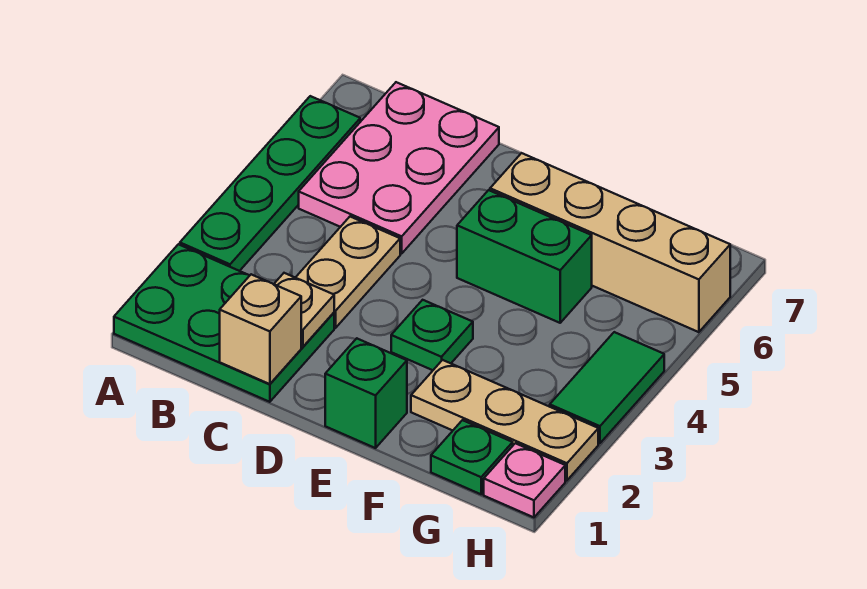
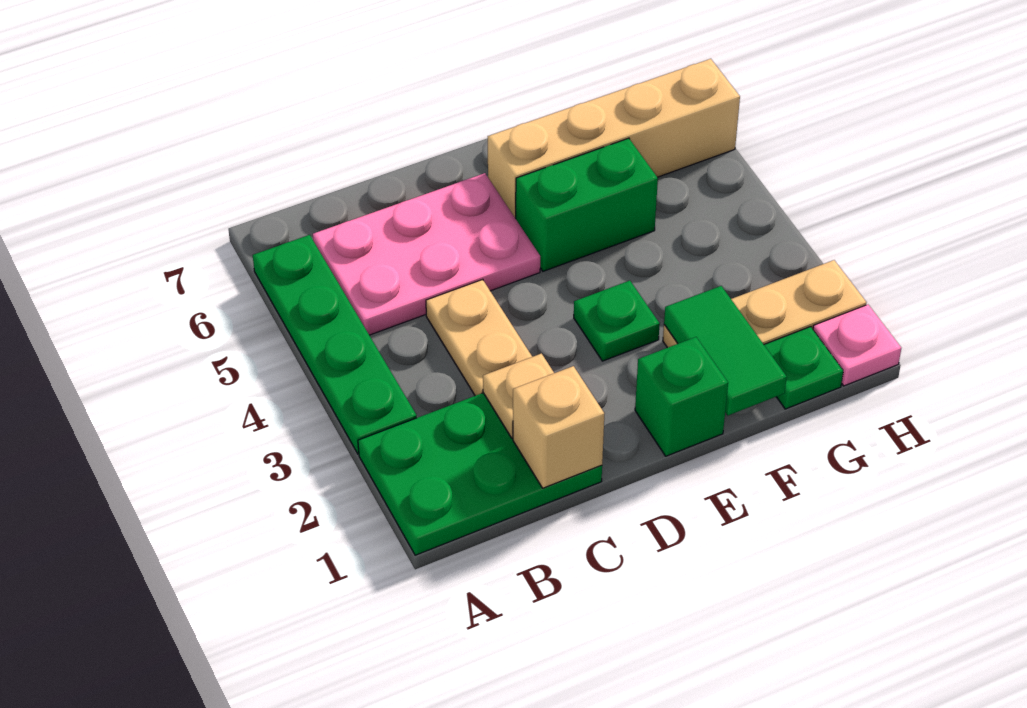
pink plate B5:C7 level 1 -> pink plate B5:D6 level 1
green tile H3:H4 level 1 -> green tile F1:F2 level 2

